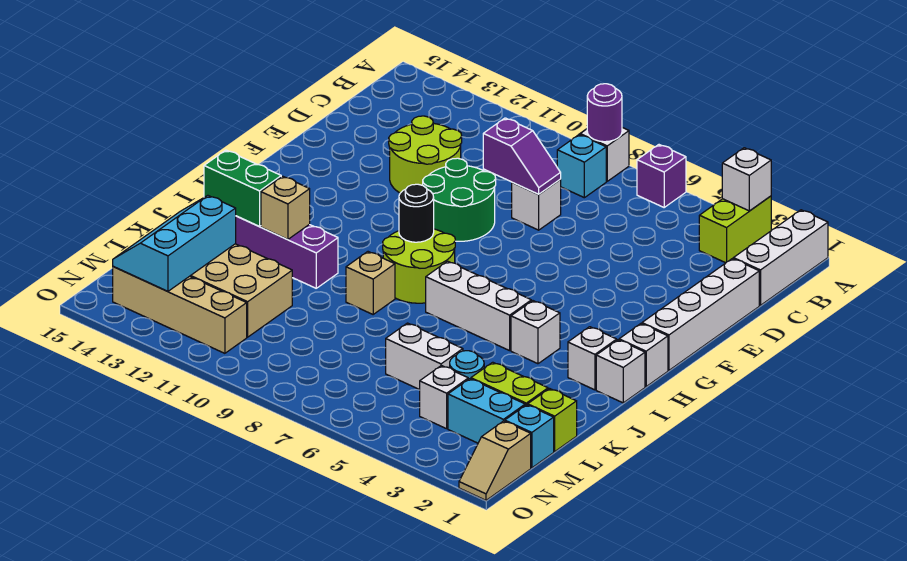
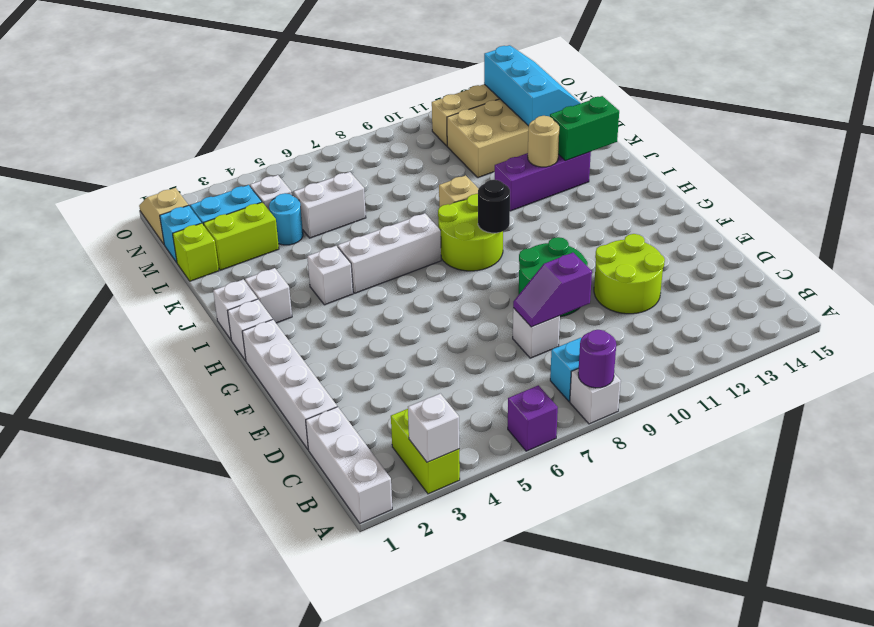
tan brick J12 level 2 -> tan round brick J12 level 2

